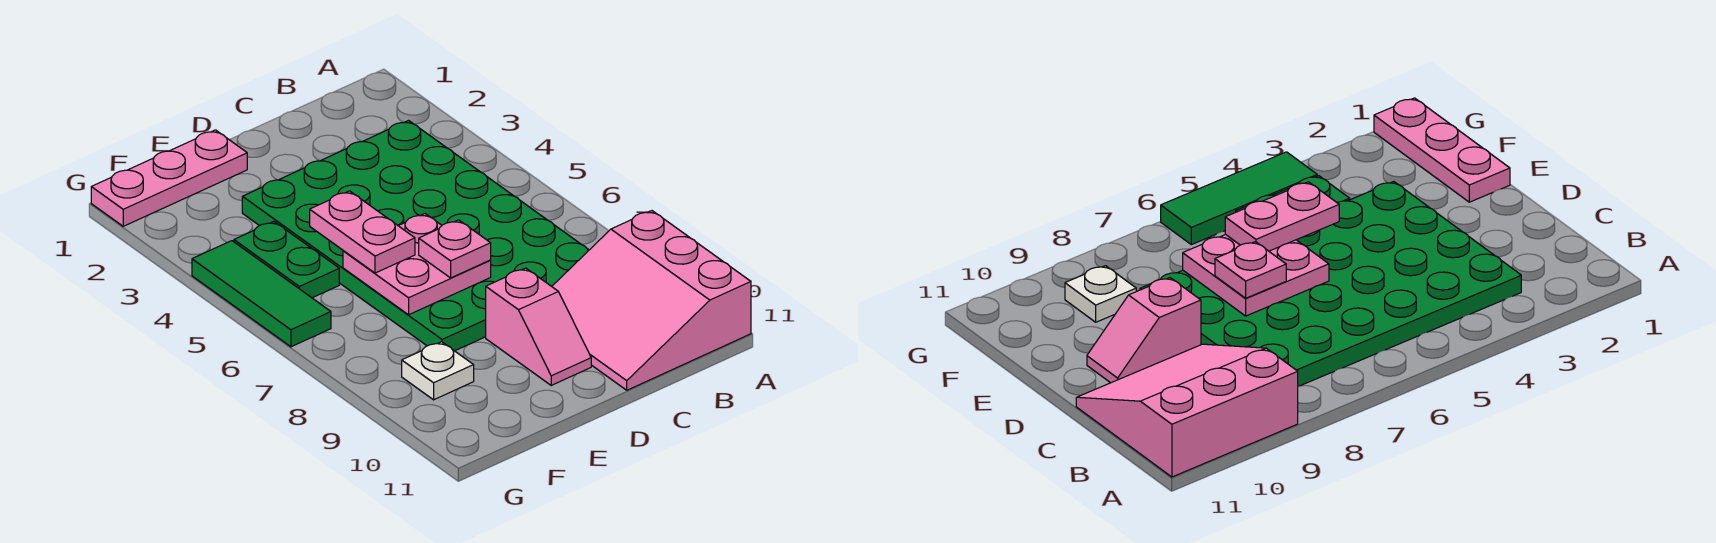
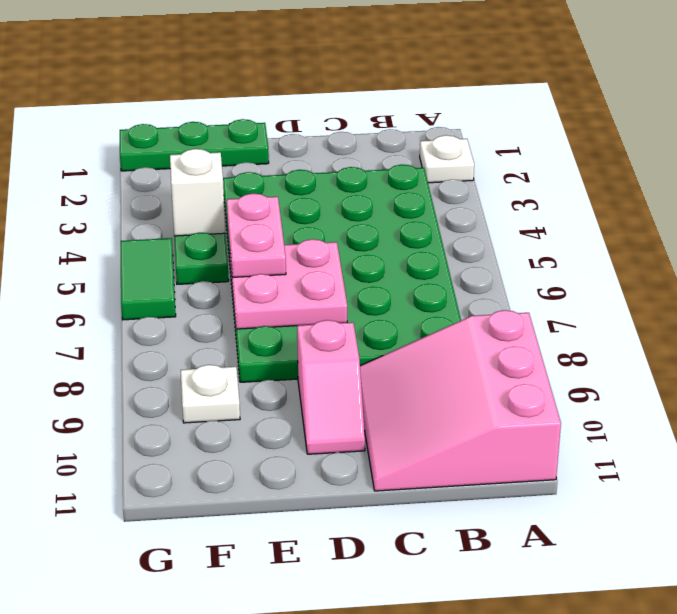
none -> white plate A2 level 1
pink plate D7 level 3 -> none
pink plate E1:G1 level 1 -> green plate E1:G1 level 1
none -> white brick F4 level 2
green tile G4:G6 level 1 -> green tile G5:G6 level 1

